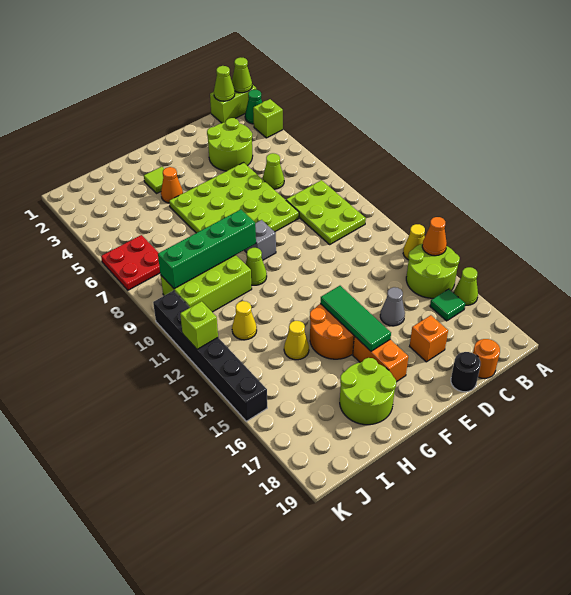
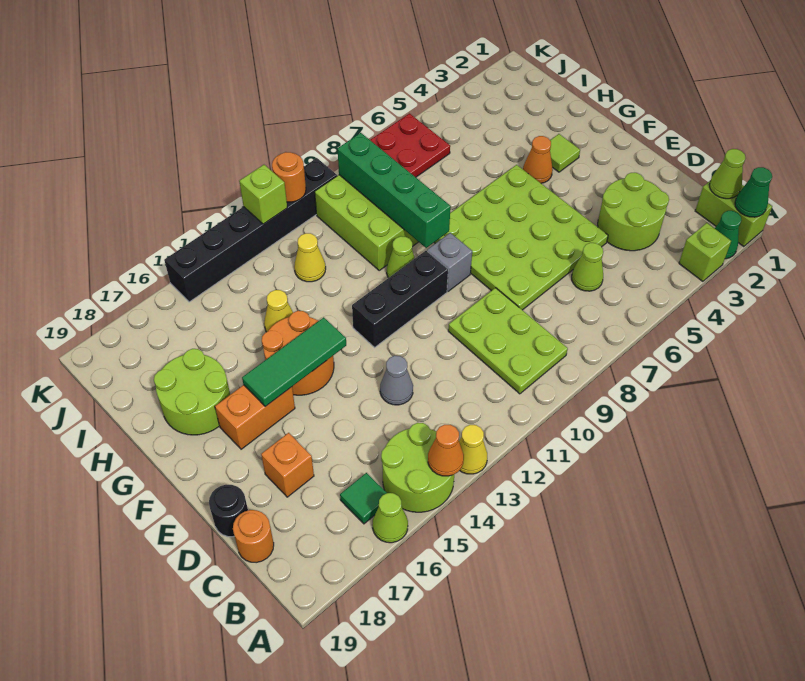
lime cone A1 level 2 -> green cone A1 level 2
lime plate B8:C10 level 1 -> lime plate B9:D10 level 1
grey cone D15 level 1 -> grey cone D13 level 1
none -> black brick F10:F12 level 1
none -> orange round brick K11 level 2

